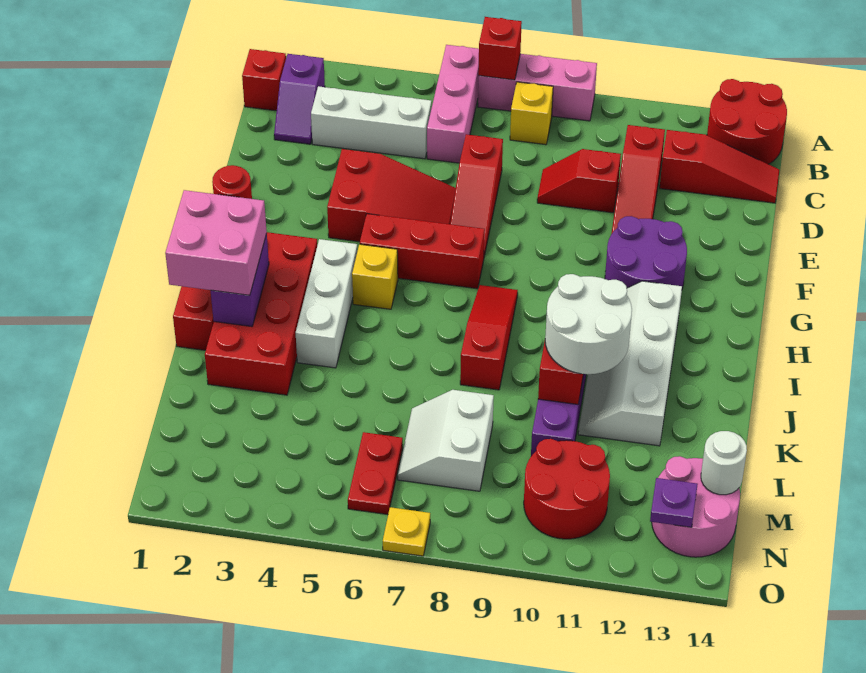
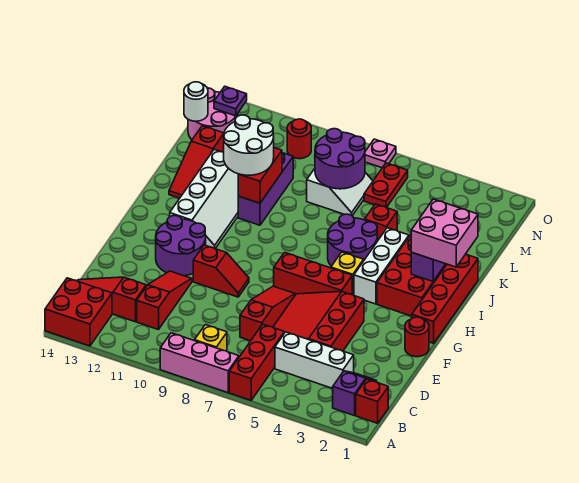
pink brick A6:C6 level 1 -> red brick A6:C6 level 1
red brick A7 level 2 -> red brick K5 level 1
red round brick A13:B14 level 1 -> red brick A13:B14 level 1
red slope D9:D10 level 1 top 10 -> red slope F9:F10 level 1 top 10
red slope E4:F6 level 1 top 4 -> red slope D4:F6 level 1 top 4
red slope H8:J8 level 1 top J -> red slope J13:L13 level 1 top L
none -> purple round brick I5:J6 level 1
none -> purple round brick L7:M8 level 2
red round brick M10:N11 level 1 -> red round brick N10 level 1
yellow plate O7 level 1 -> pink plate O7 level 1

